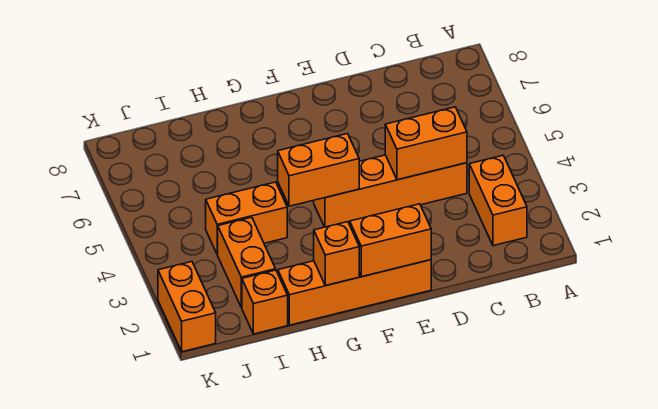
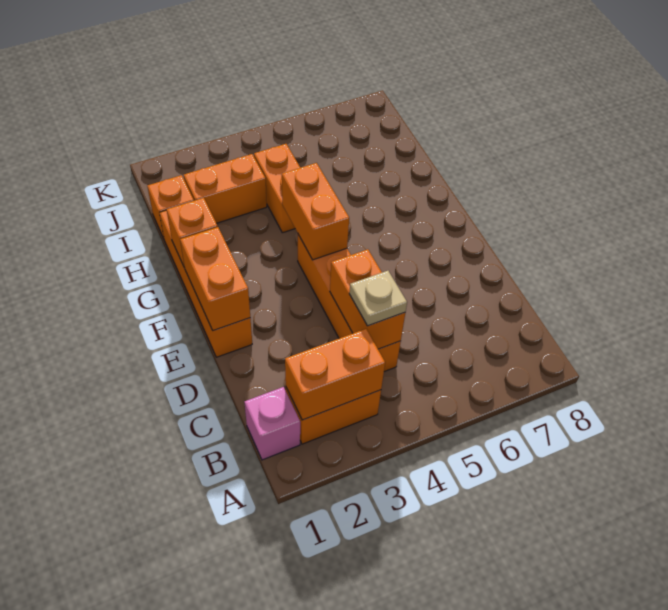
none -> pink brick B1 level 1
none -> tan plate C4 level 3
orange brick K1:K2 level 1 -> orange brick B2:B3 level 2

